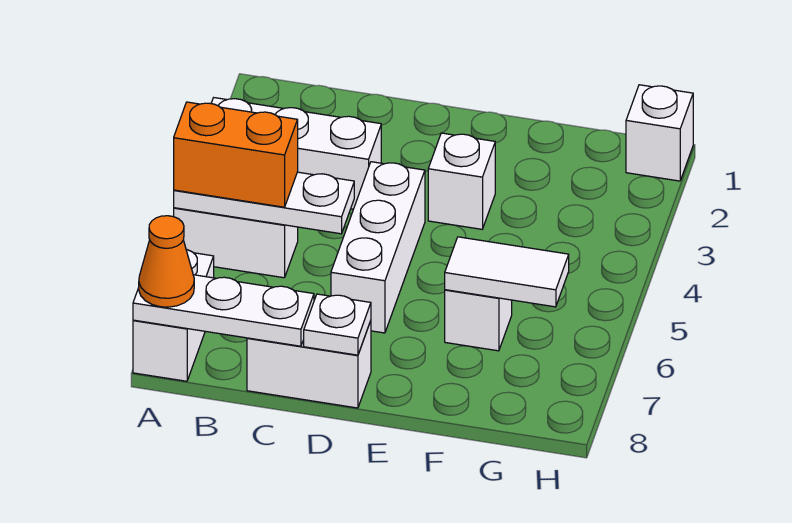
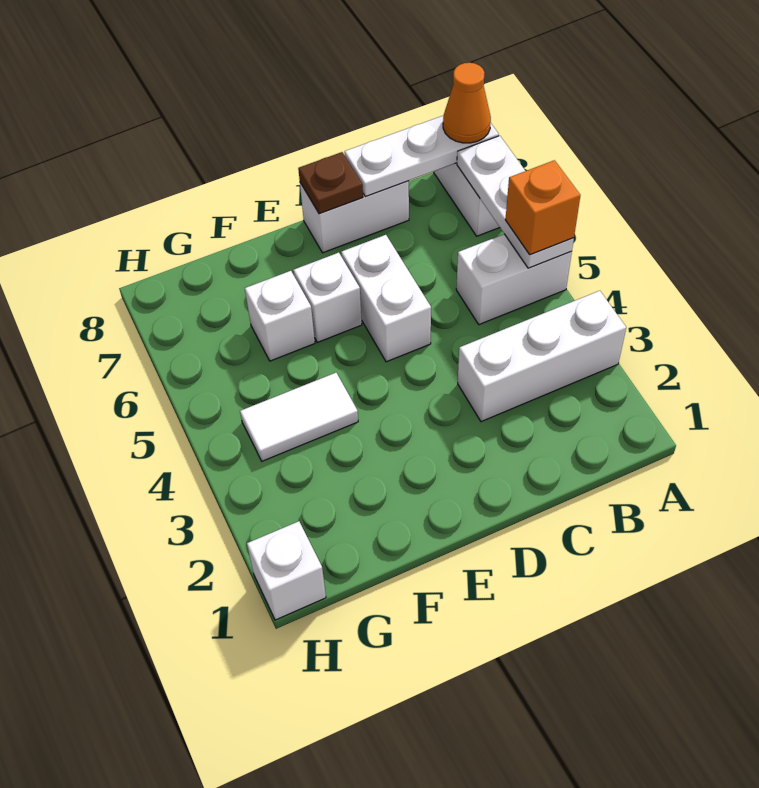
white plate A5:C5 level 2 -> white plate A5:A7 level 2
orange brick A5:B5 level 3 -> orange brick A5 level 3
white brick D4:D6 level 1 -> white brick D5:D6 level 1
white plate D8 level 2 -> brown plate D8 level 2
white brick E3 level 1 -> white brick E6 level 1
white tile F6:G6 level 2 -> white tile F4:G4 level 1

